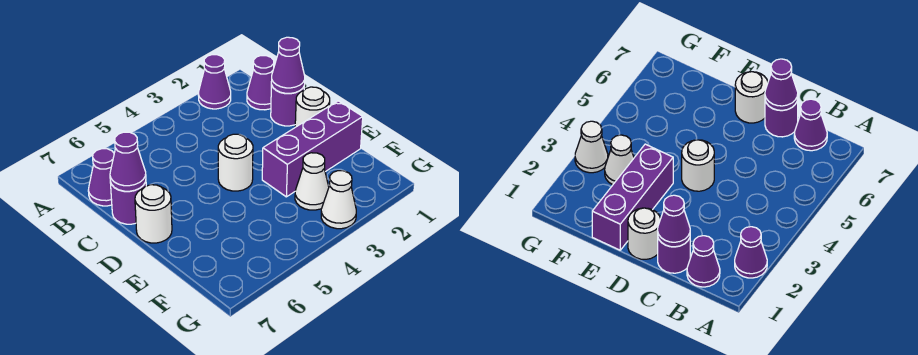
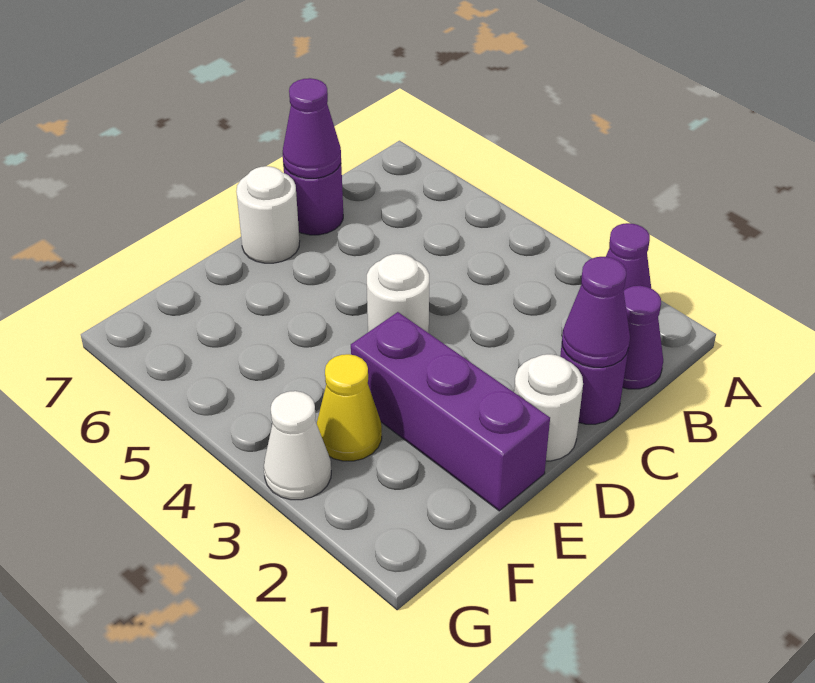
purple cone B7 level 1 -> none
white cone F3 level 1 -> yellow cone F3 level 1

